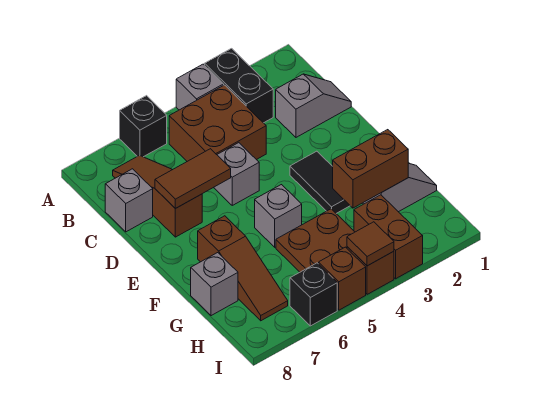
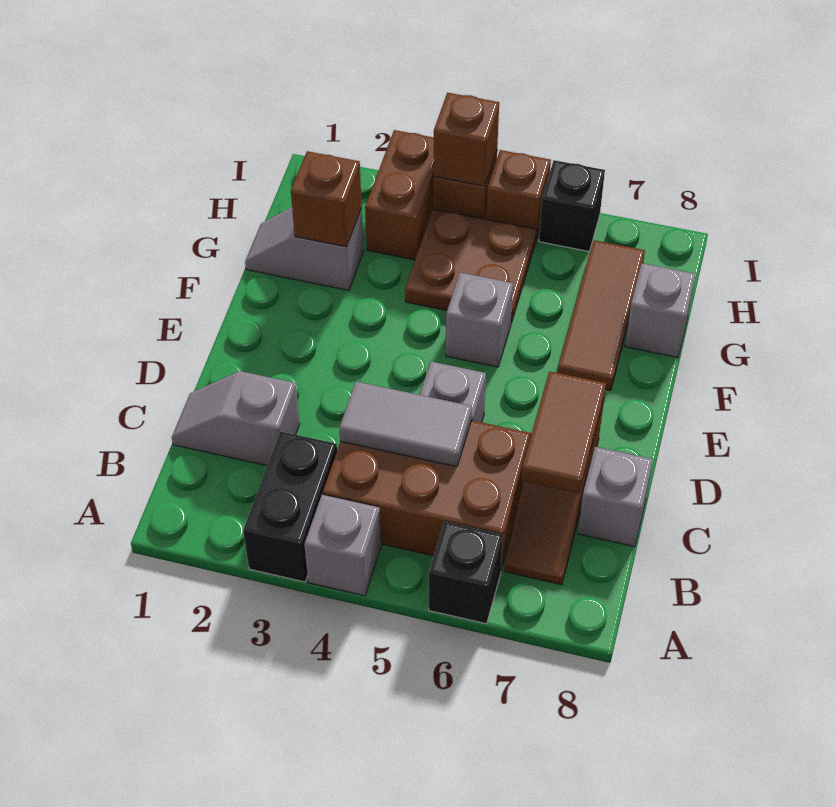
brown brick B4:C5 level 1 -> brown brick B4:C6 level 1
none -> grey tile C4:C5 level 2
brown tile D6:D7 level 2 -> brown tile C7:D7 level 2
black tile E3:F3 level 1 -> none
brown slope F7:H7 level 1 top F -> brown tile F7:H7 level 1
brown brick G2:G3 level 2 -> brown brick G2 level 2
brown tile I4 level 2 -> brown brick I4 level 2

